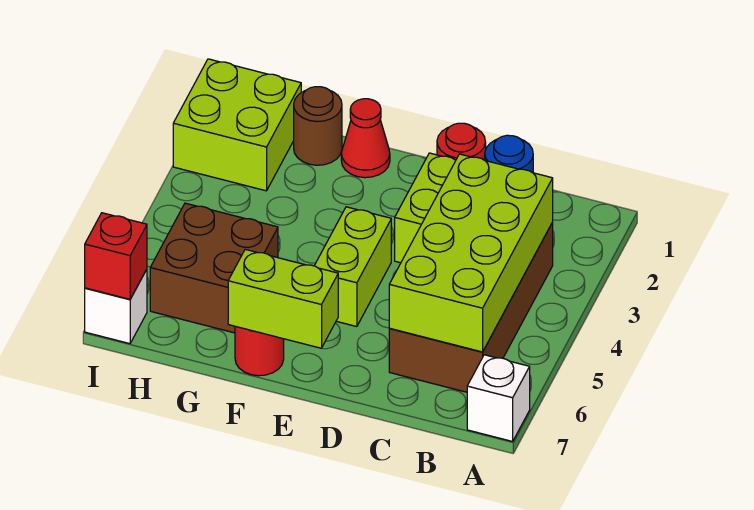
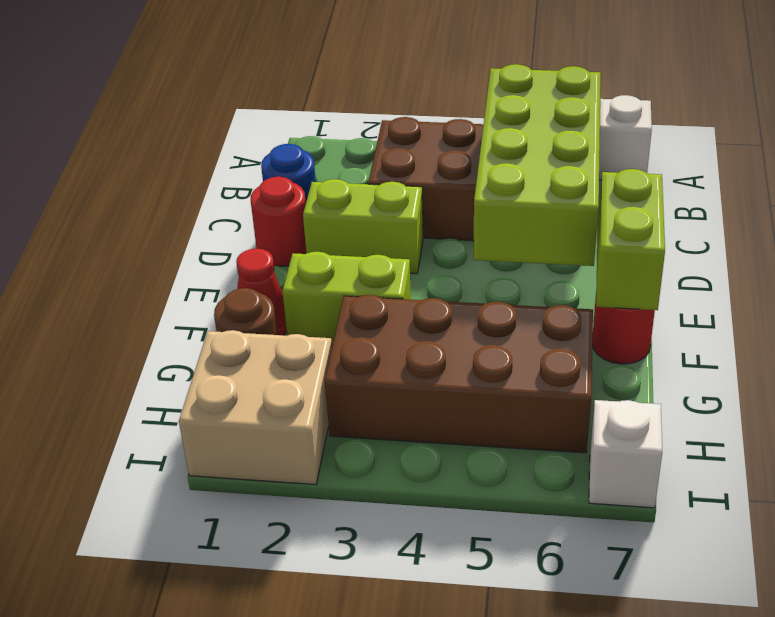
lime brick B3:C6 level 2 -> lime brick B5:E6 level 2
lime brick E4:E5 level 1 -> lime brick F2:F3 level 1
brown brick G5:H6 level 1 -> brown brick G3:H6 level 1
lime brick H1:I2 level 1 -> tan brick H1:I2 level 1
red brick I7 level 2 -> none

